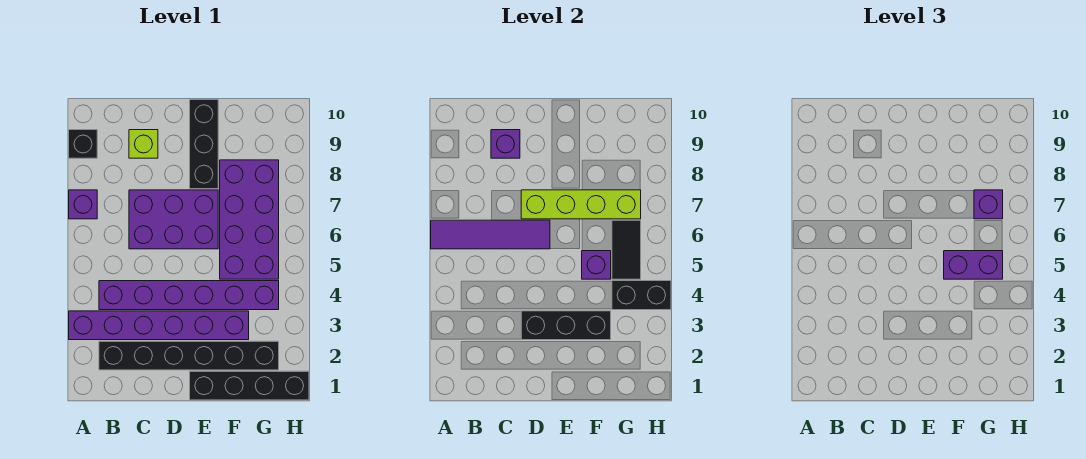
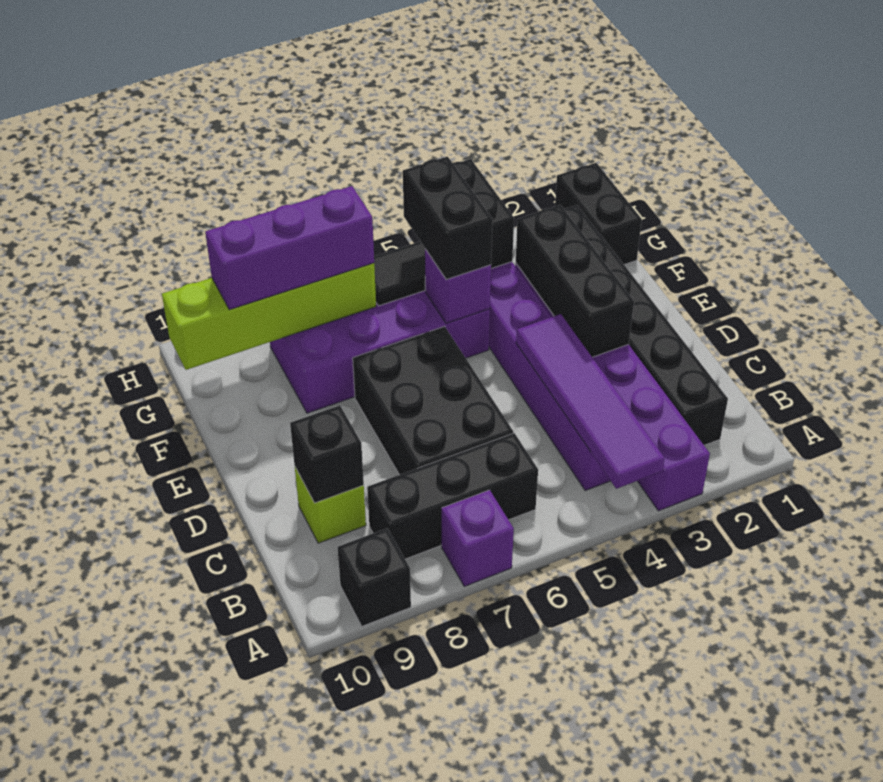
purple tile A6:D6 level 2 -> purple tile A4:D4 level 2
purple brick C6:E7 level 1 -> black brick C6:E7 level 1
purple brick C9 level 2 -> black brick C9 level 2
lime brick D7:G7 level 2 -> lime brick G7:G10 level 2
black brick E1:H1 level 1 -> black brick G1:H1 level 1
black brick E8:E10 level 1 -> black brick B6:B8 level 1
purple brick F5:G5 level 3 -> black brick F5:G5 level 3
purple brick G7 level 3 -> purple brick G7:G9 level 3

